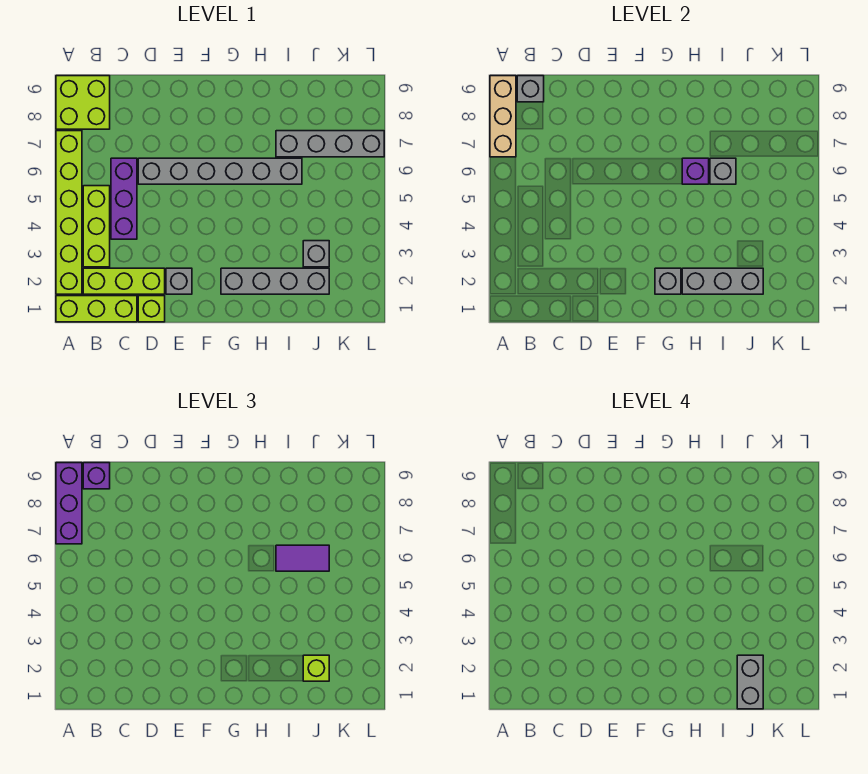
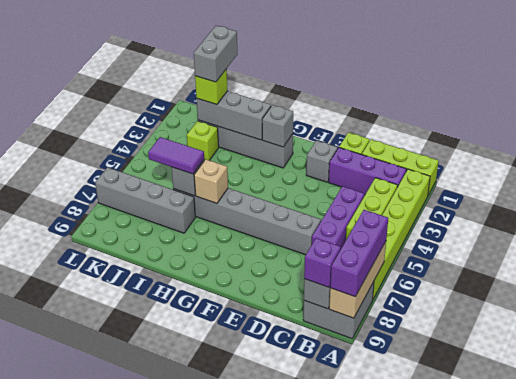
lime brick A8:B9 level 1 -> grey brick A8:B9 level 1
lime brick B2:D2 level 1 -> purple brick B2:D2 level 1
purple brick H6 level 2 -> tan brick H6 level 2
grey brick J3 level 1 -> lime brick J3 level 1

